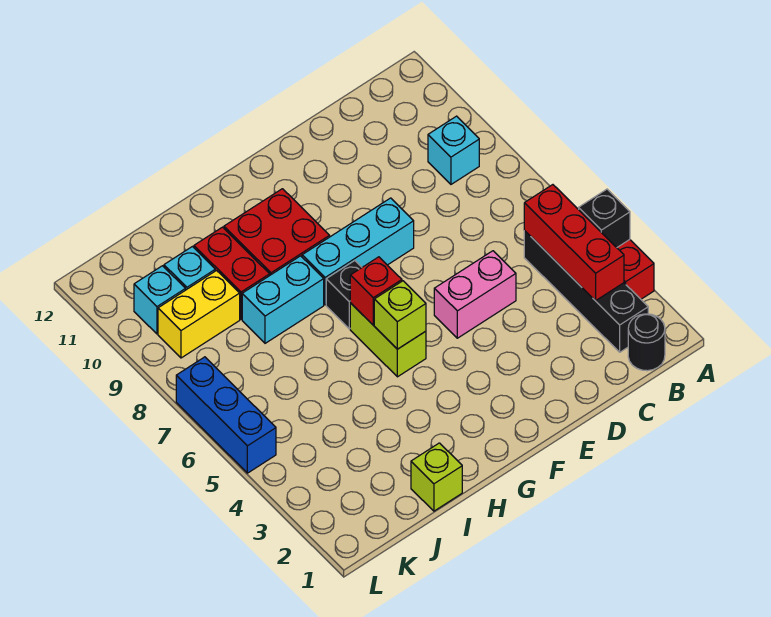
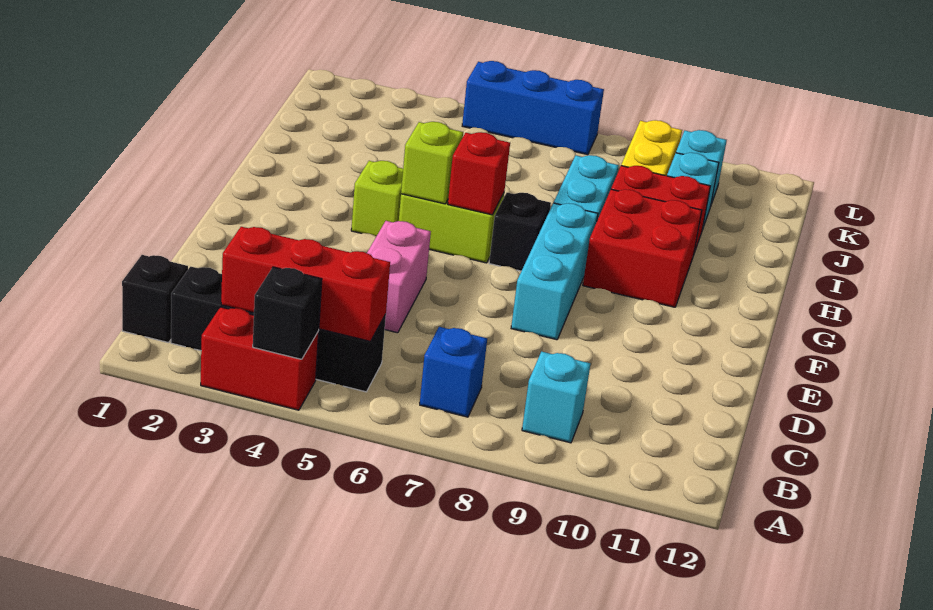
black round brick B1 level 1 -> black brick B1 level 1
none -> blue brick B7 level 1
lime brick I1 level 1 -> lime brick G4 level 1

